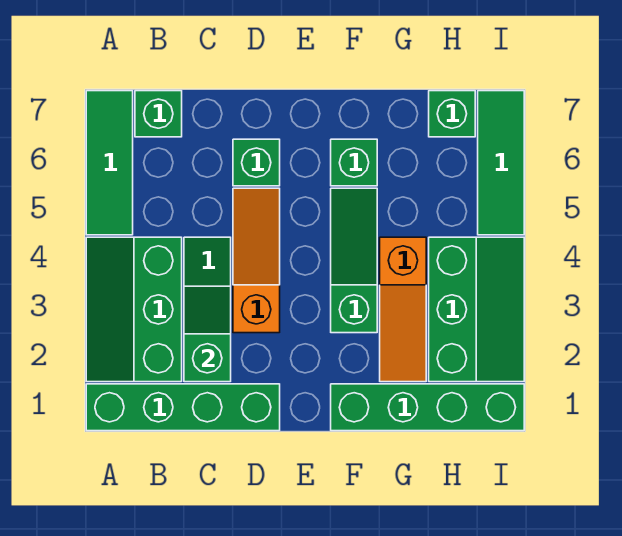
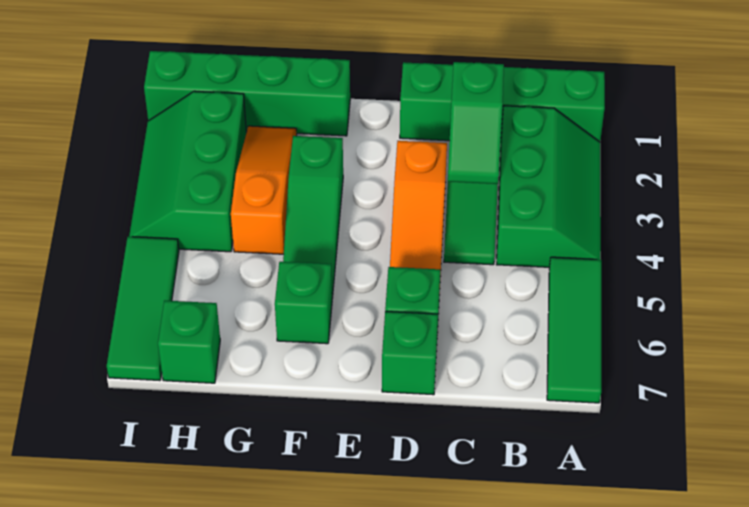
green brick B7 level 1 -> green brick D7 level 1

